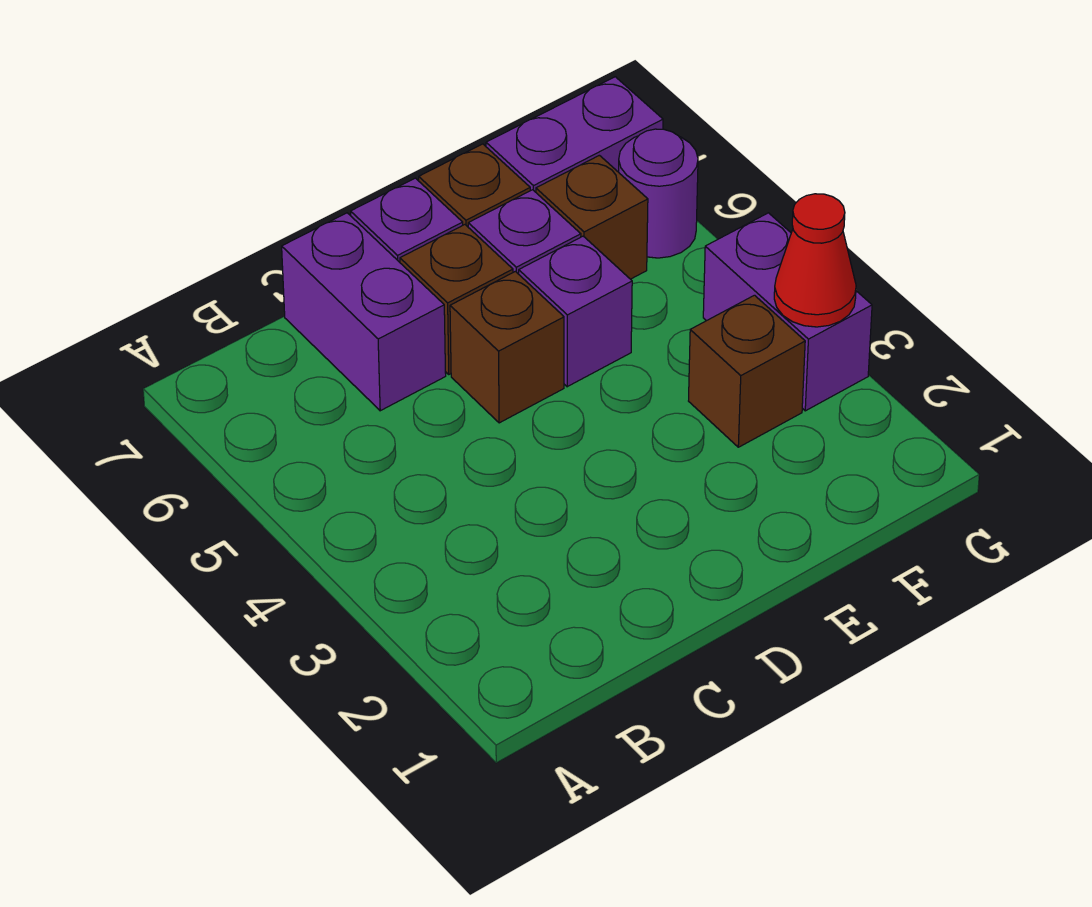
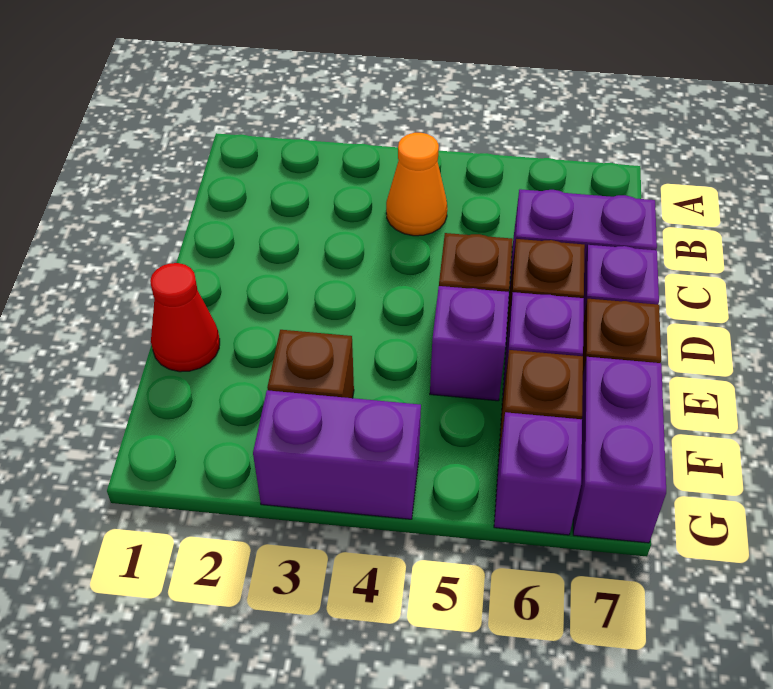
none -> orange cone B4 level 1
red cone G3 level 2 -> red cone E1 level 1
purple round brick G6 level 1 -> purple brick G6 level 1

